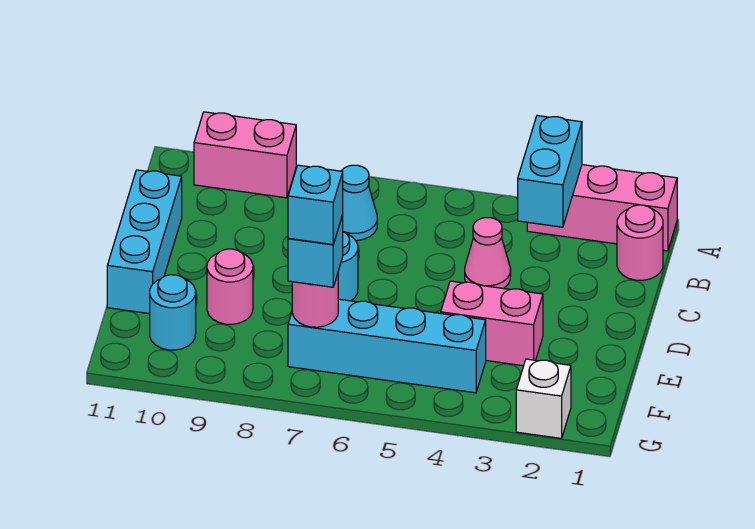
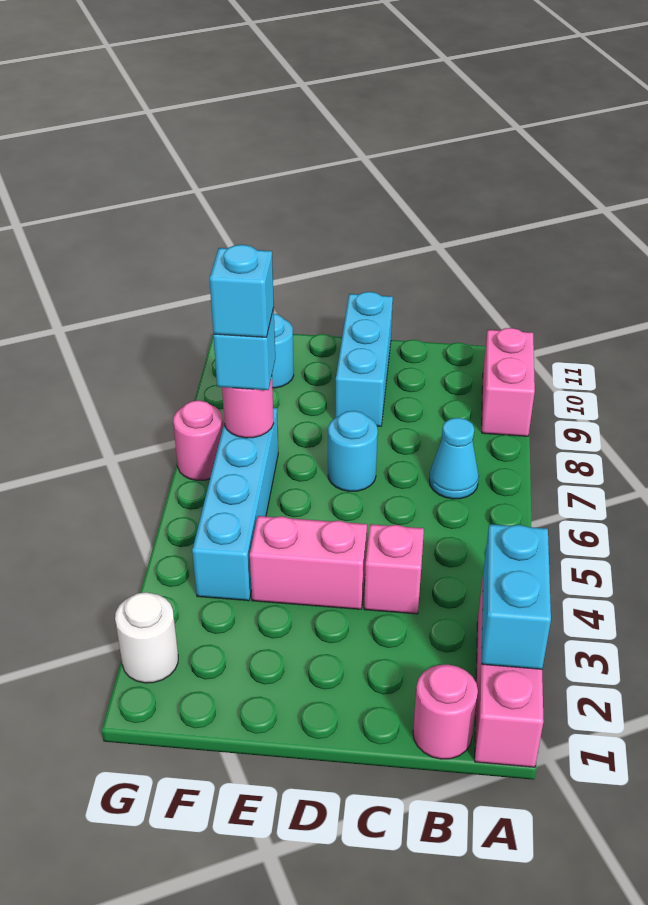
cyan brick A3:B3 level 2 -> cyan brick A2:A3 level 2
pink cone C4 level 1 -> pink brick C4 level 1
cyan brick C11:E11 level 1 -> cyan brick D9:D11 level 1
pink brick E3:E4 level 1 -> pink brick D4:E4 level 1
pink round brick E9 level 1 -> pink round brick G7 level 1
white brick G2 level 1 -> white round brick G2 level 1

